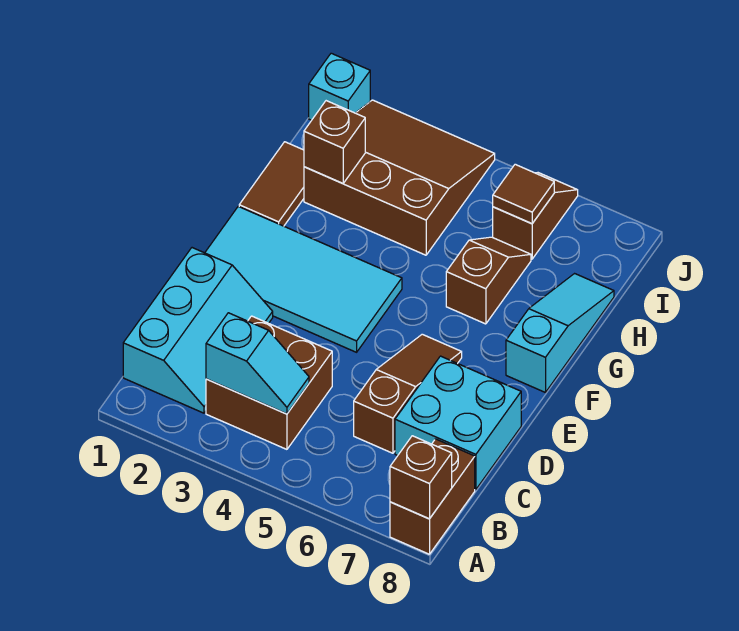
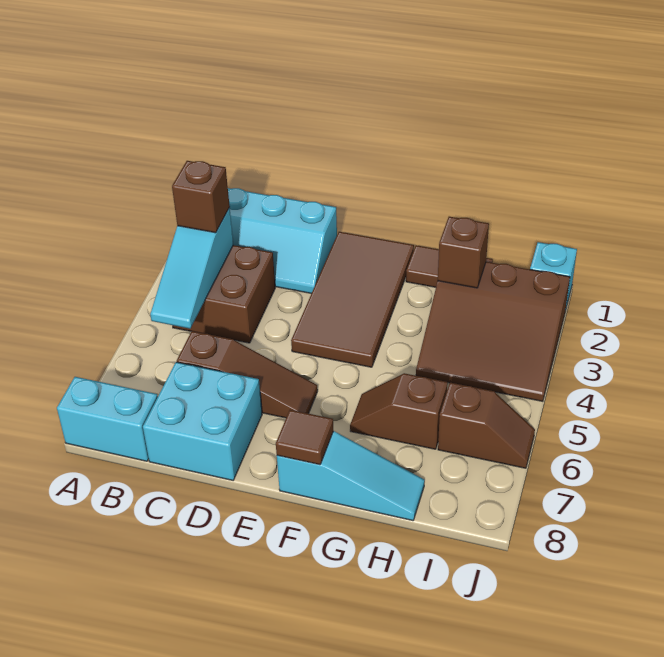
brown brick A8:B8 level 1 -> cyan brick A8:B8 level 1
brown brick A8 level 2 -> brown brick B3 level 3
cyan slope B3:B4 level 2 top 3 -> cyan slope B3:B5 level 2 top 3
cyan tile E1:F4 level 1 -> brown tile E1:F4 level 1
brown slope G6:H6 level 1 top G -> brown slope G6:H6 level 1 top H
brown slope H2:J4 level 1 top H -> brown slope H2:J4 level 1 top 2
brown tile I6 level 2 -> brown tile F8 level 2

